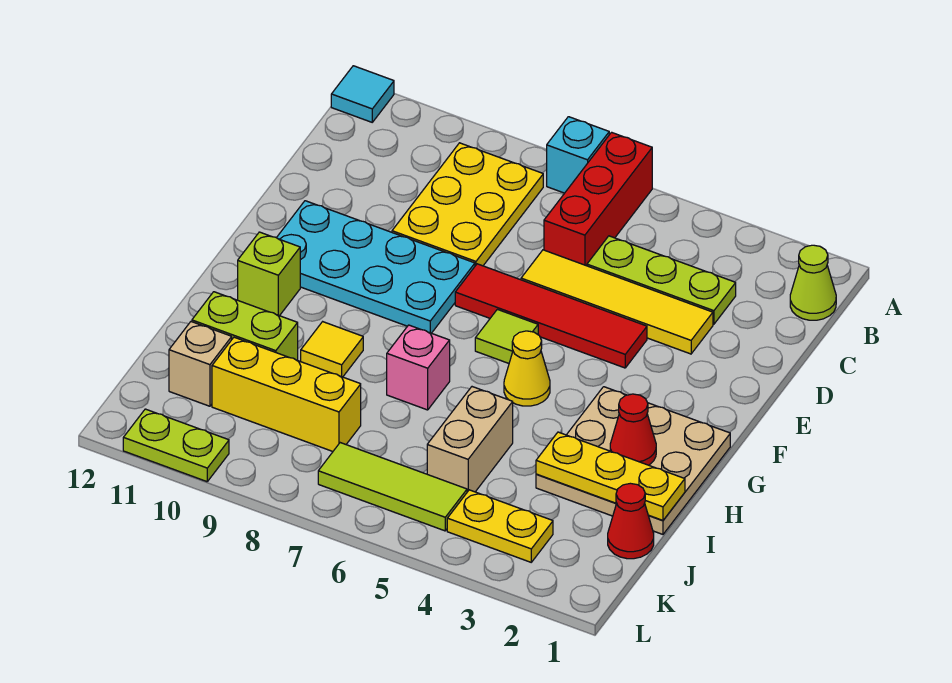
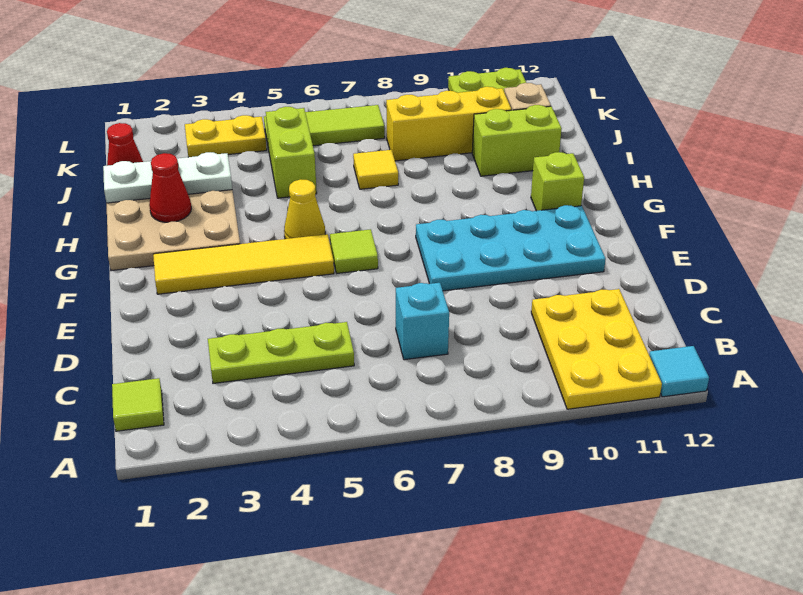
red brick A6:C6 level 1 -> none
cyan brick A7 level 1 -> cyan brick C7 level 1
lime cone B1 level 1 -> lime tile B1 level 1
yellow plate B8:D9 level 1 -> yellow plate A10:C11 level 1
yellow tile D3:D6 level 1 -> yellow tile F2:F5 level 1
red tile E4:E7 level 1 -> none
pink brick H7 level 1 -> none
yellow tile H9 level 1 -> yellow tile I7 level 1
yellow plate I1:I3 level 2 -> white plate I1:I3 level 2
tan brick I5:J5 level 1 -> lime brick I5:J5 level 1

